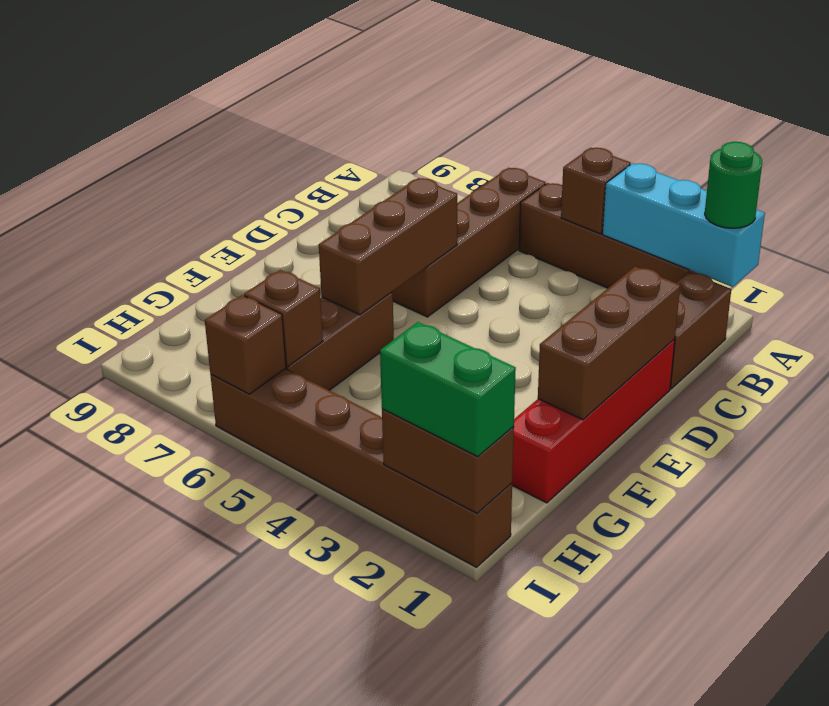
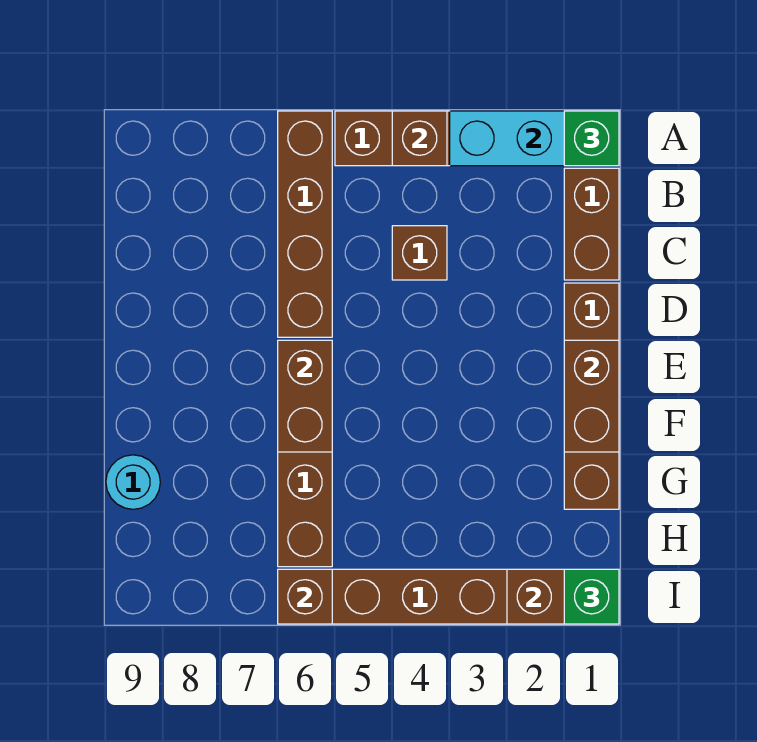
green round brick A1 level 3 -> green brick A1 level 3
red brick D1:G1 level 1 -> brown brick D1:G1 level 1
brown brick D1:F1 level 2 -> brown brick E1:F1 level 2
brown brick D6:F6 level 2 -> brown brick E6:F6 level 2
none -> cyan round brick G9 level 1
brown brick H6 level 2 -> brown brick C4 level 1
green brick I1:I2 level 3 -> green brick I1 level 3

